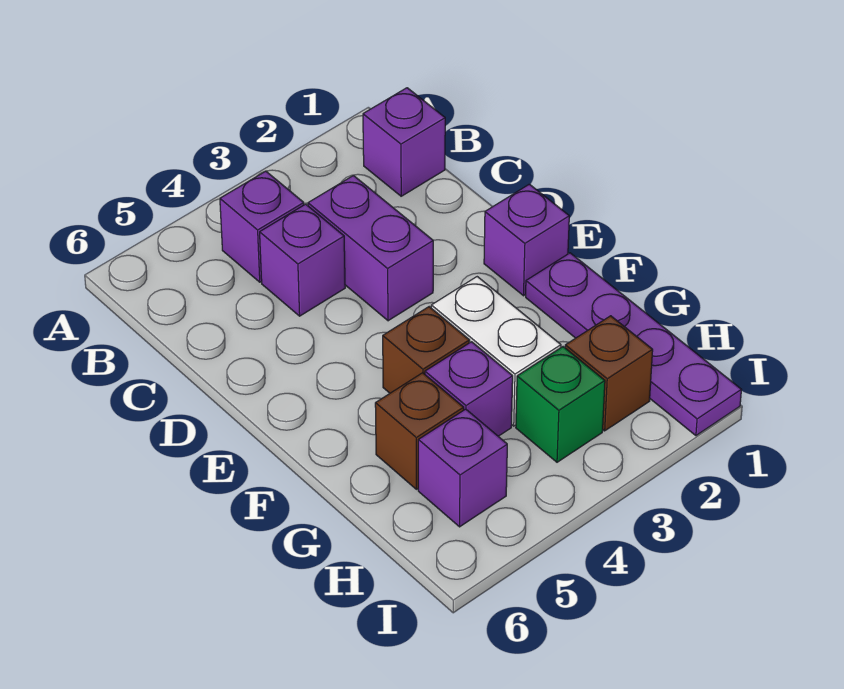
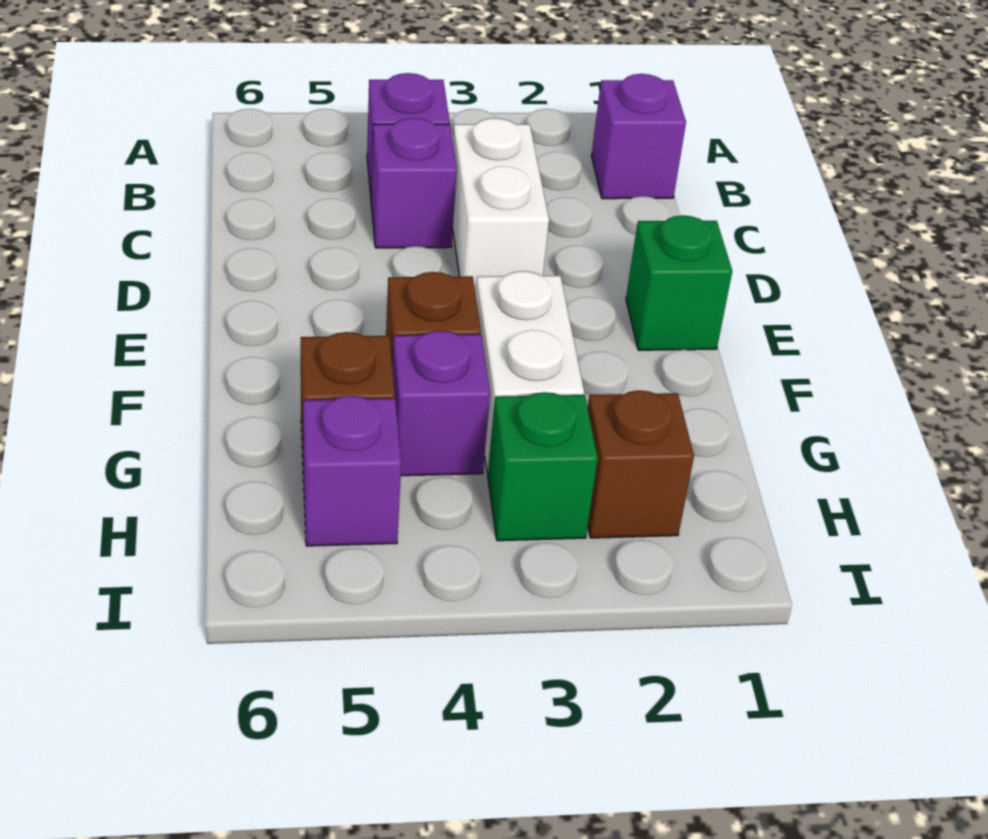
purple brick C3:D3 level 1 -> white brick C3:D3 level 1
purple brick E1 level 1 -> green brick E1 level 1
purple plate F1:I1 level 1 -> none

